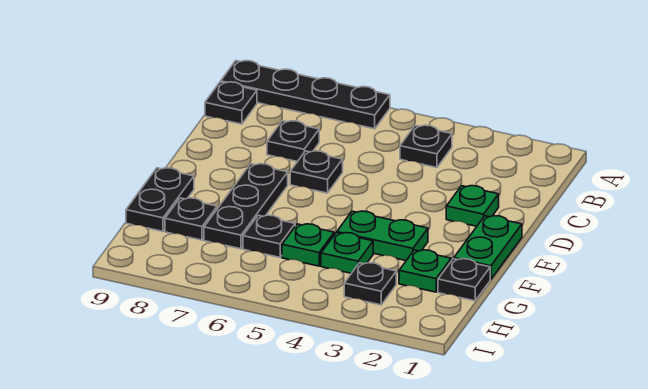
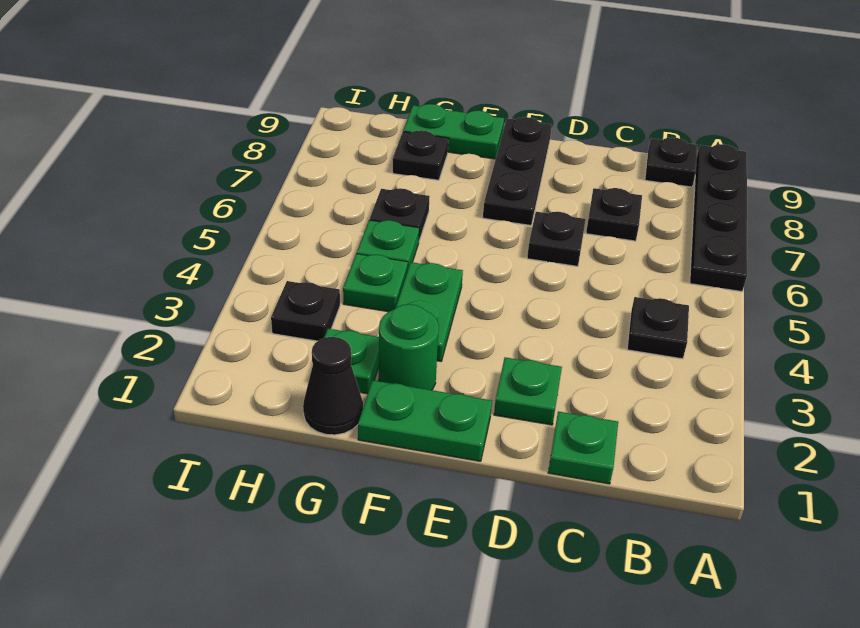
none -> green plate C1 level 1
black plate E7:G7 level 1 -> black plate E7:E9 level 1
none -> green round brick F2 level 1
black plate F9:G9 level 1 -> green plate F9:G9 level 1
black plate G1 level 1 -> black cone G1 level 1

